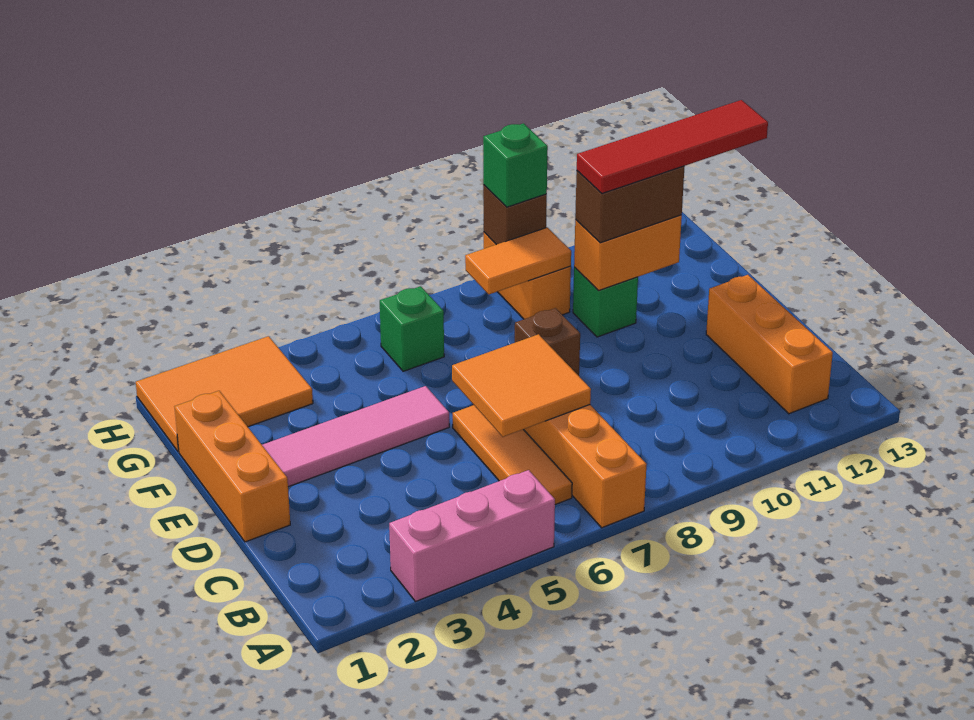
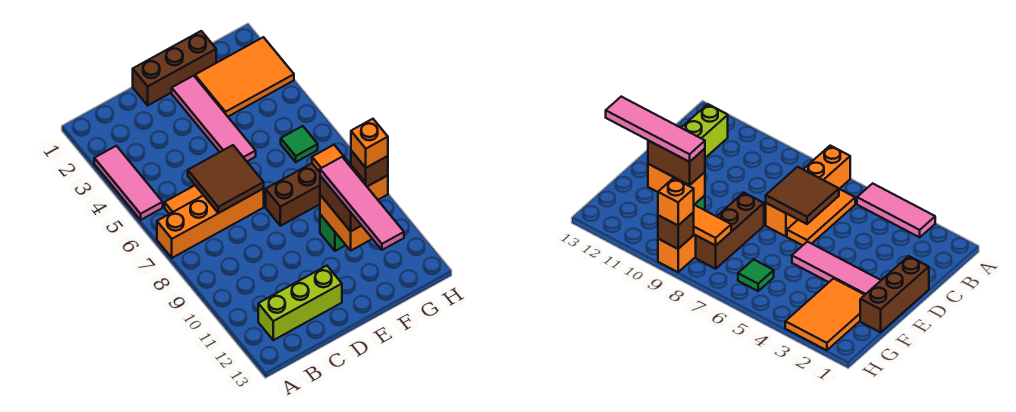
pink brick A3:A5 level 1 -> pink tile A3:A5 level 1
orange brick B12:D12 level 1 -> lime brick B12:D12 level 1
orange tile C6:D7 level 2 -> brown tile C6:D7 level 2
orange brick D1:F1 level 1 -> brown brick D1:F1 level 1
brown brick E8 level 1 -> brown brick E8:G8 level 1
red tile F10:F13 level 4 -> pink tile F10:F13 level 4
orange tile G1:H3 level 1 -> orange tile F2:H3 level 1
green brick G6 level 1 -> green tile G6 level 1
green brick H9 level 3 -> orange brick H9 level 3

